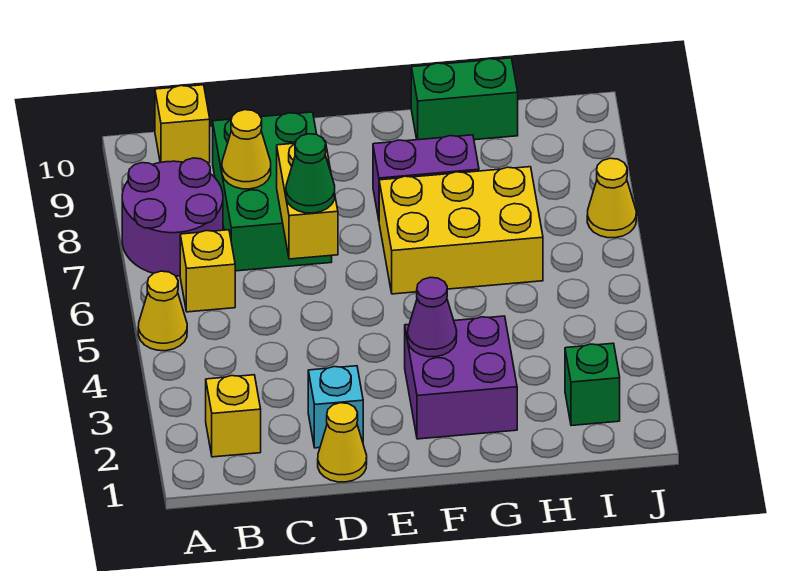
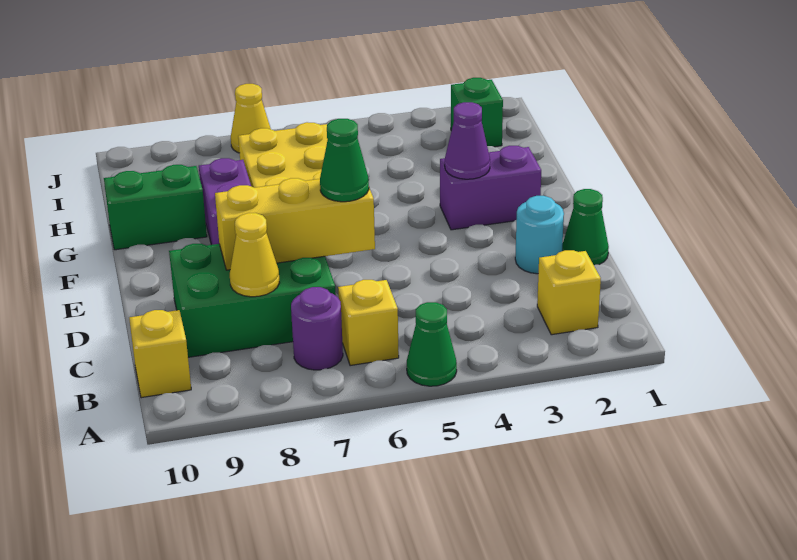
yellow cone A5 level 1 -> green cone A5 level 1
purple round brick A7:B8 level 1 -> purple round brick B7 level 1
yellow cone D1 level 1 -> green cone D1 level 1
cyan brick D2 level 1 -> cyan round brick D2 level 1
yellow brick D6:D7 level 2 -> yellow brick D6:D8 level 2
purple brick F2:G3 level 1 -> purple brick F2:F3 level 1
green brick G10:H10 level 1 -> green brick G9:G10 level 1

